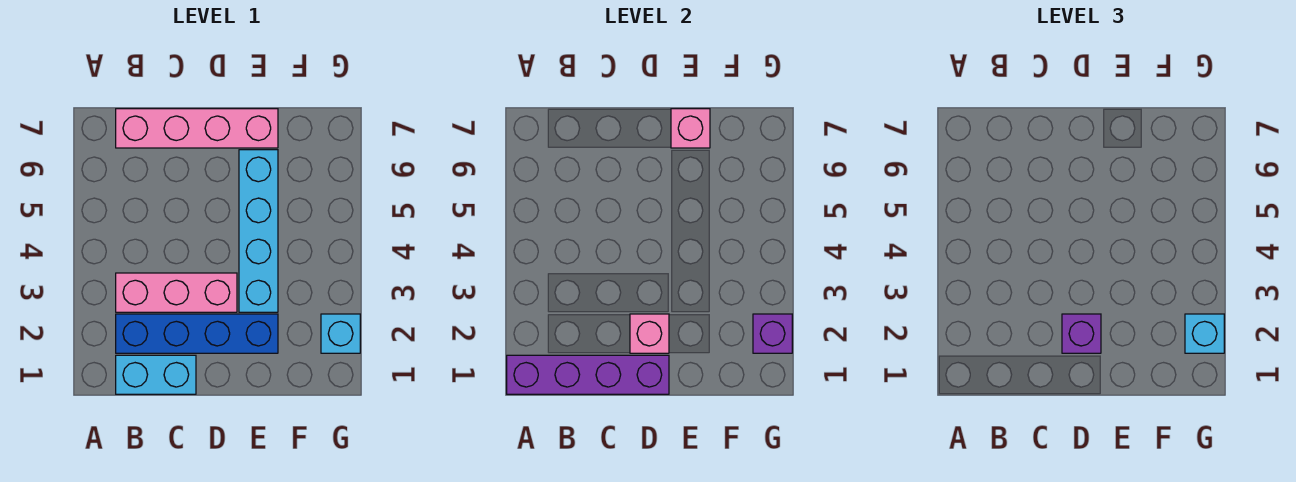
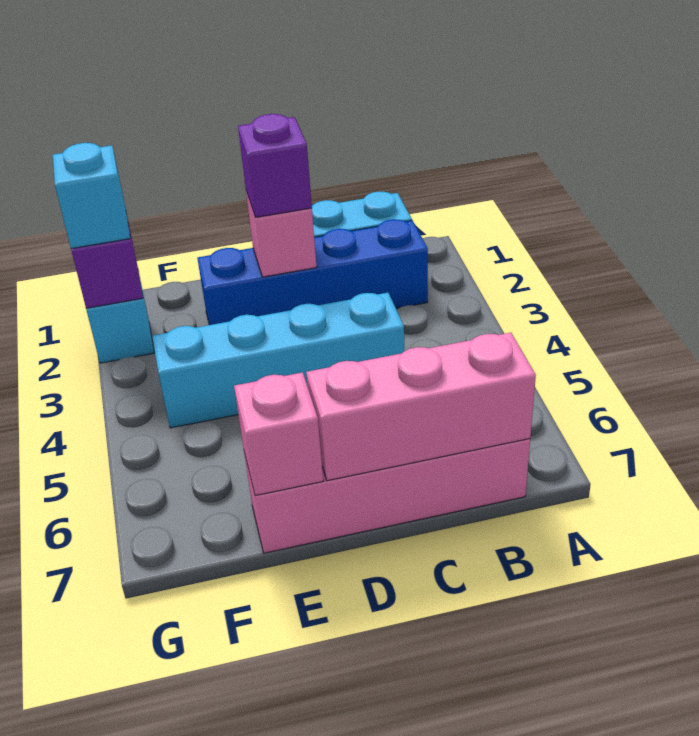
purple brick A1:D1 level 2 -> none
pink brick B3:D3 level 1 -> pink brick B7:D7 level 2
cyan brick E3:E6 level 1 -> cyan brick C4:F4 level 1

